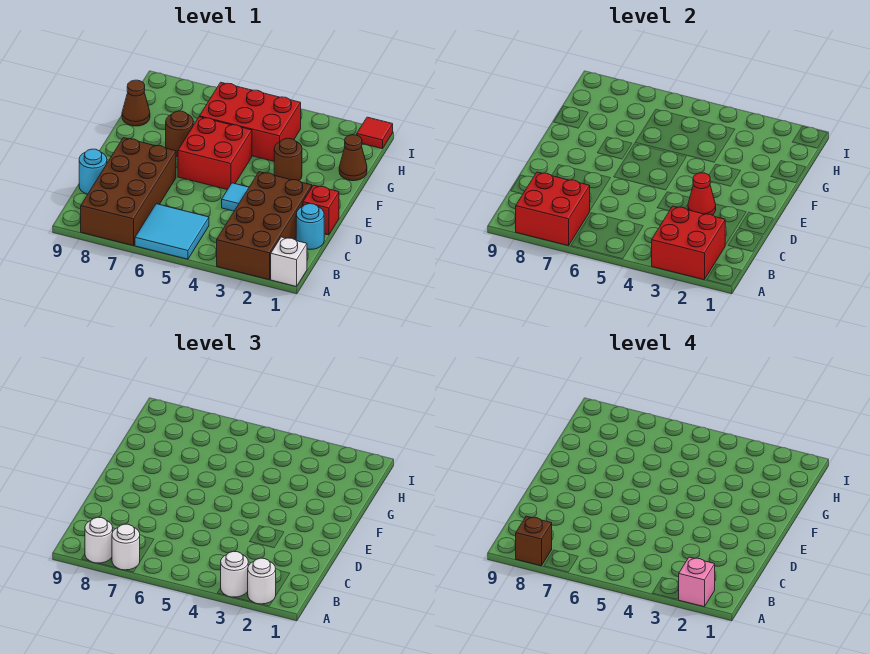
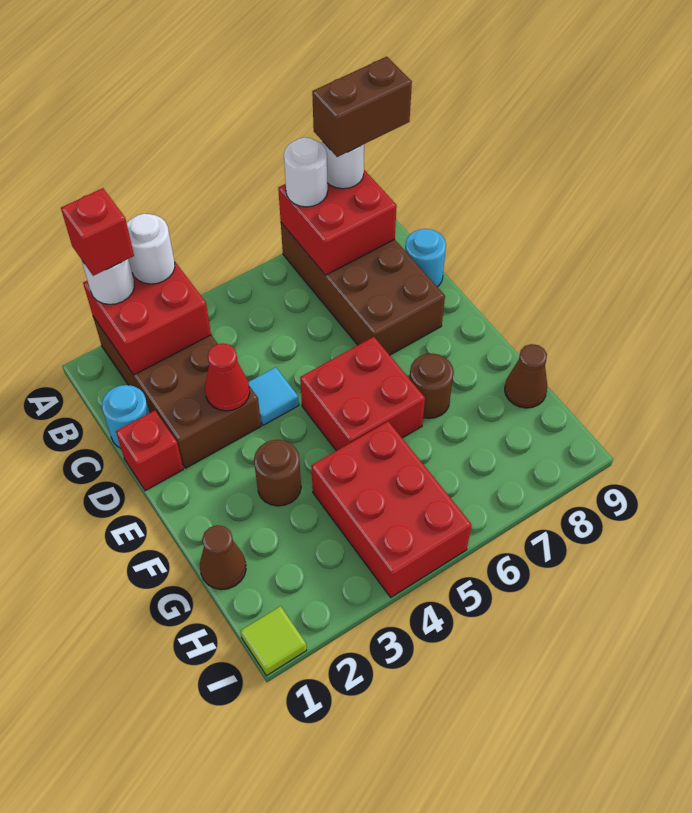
white brick A1 level 1 -> none
pink brick A2 level 4 -> red brick A2 level 4
cyan tile A5:B6 level 1 -> none
brown brick A8 level 4 -> brown brick A8:A9 level 4
red brick G4:H6 level 1 -> red brick G4:I5 level 1
red tile I1 level 1 -> lime tile I1 level 1

